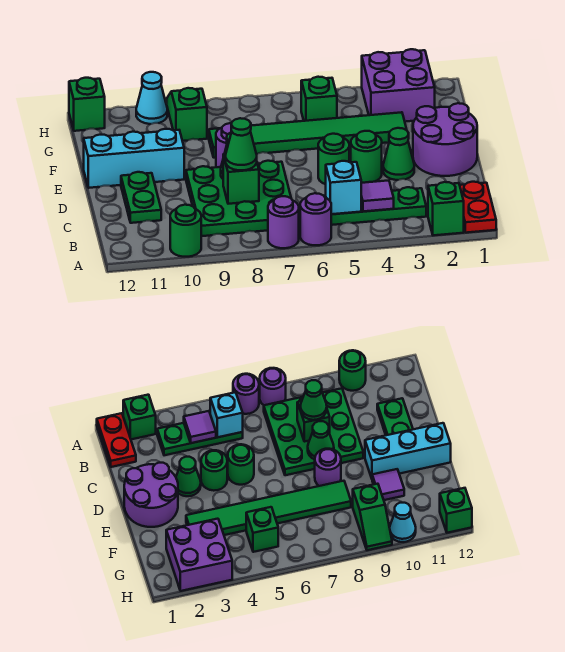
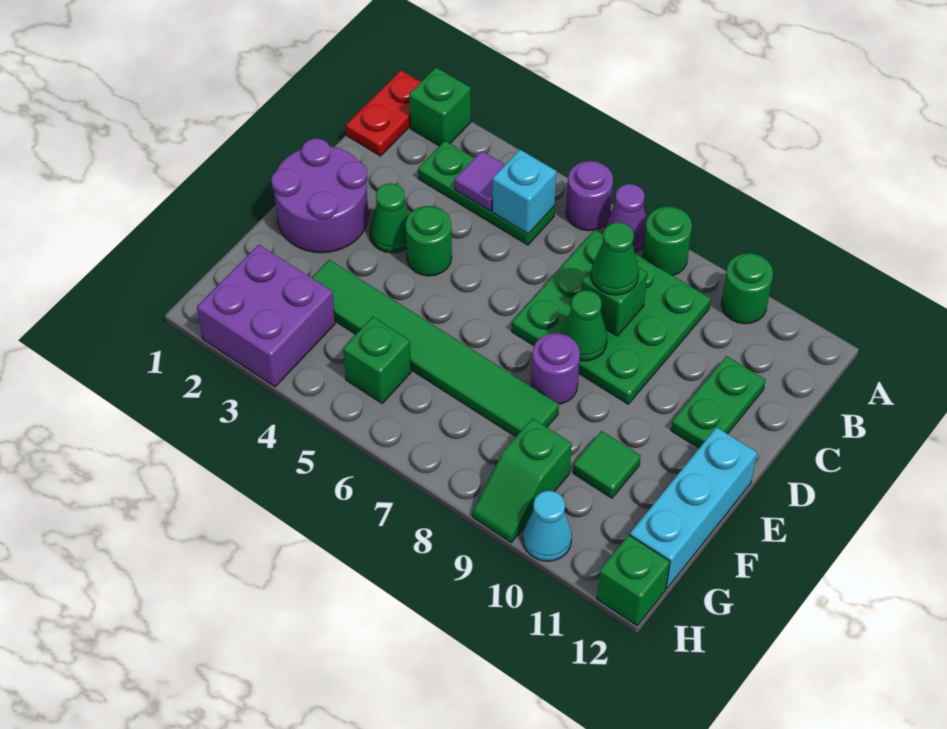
purple round brick A7 level 1 -> purple cone A7 level 1
green round brick D5 level 1 -> green round brick A8 level 1
cyan brick E10:E12 level 1 -> cyan brick E12:G12 level 1
purple tile F10 level 1 -> green tile F10 level 1

